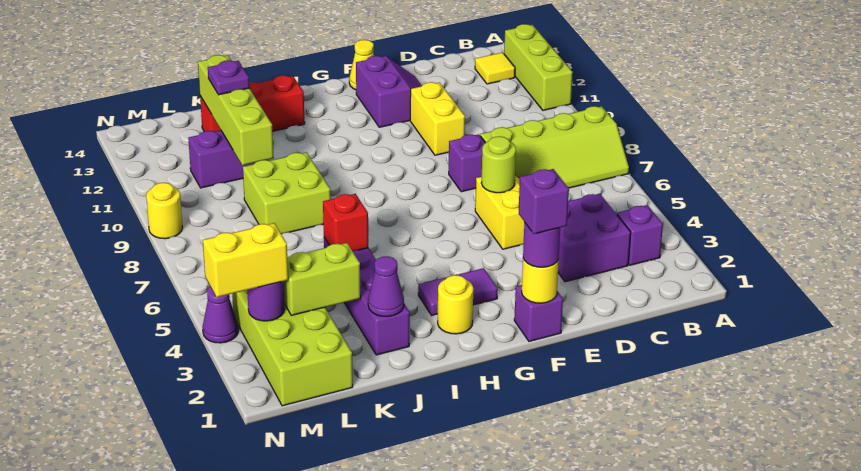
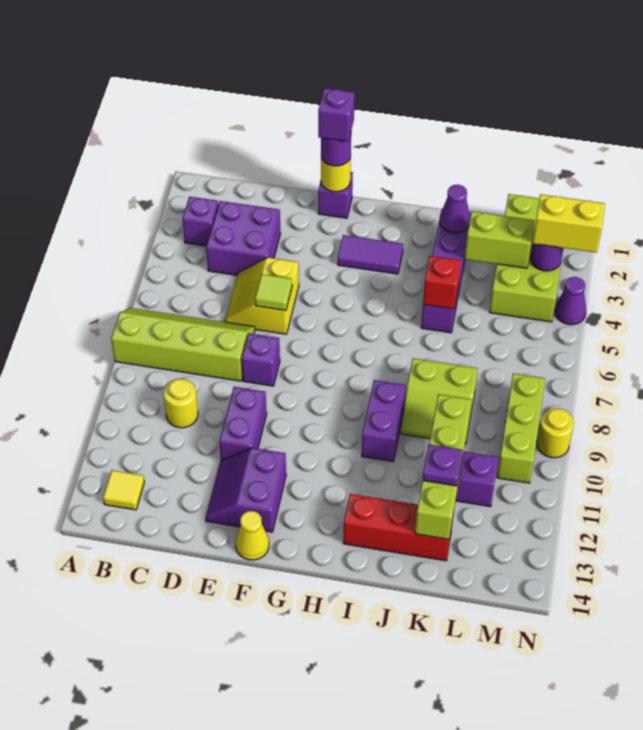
lime brick A11:A13 level 1 -> lime brick M8:M10 level 1
lime round brick E6 level 2 -> lime tile E6 level 2
yellow brick E10:E11 level 1 -> purple brick E10:E11 level 1
yellow round brick H2 level 1 -> yellow round brick C10 level 1
none -> purple brick I9:I10 level 1
lime brick J8:K9 level 1 -> lime slope J8:K9 level 1 top 8

